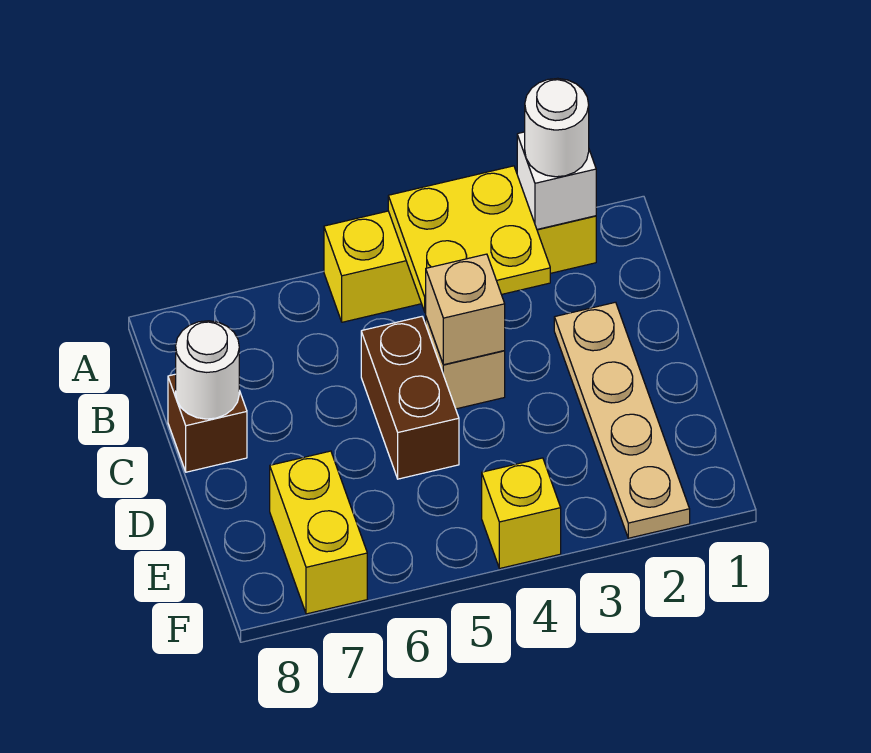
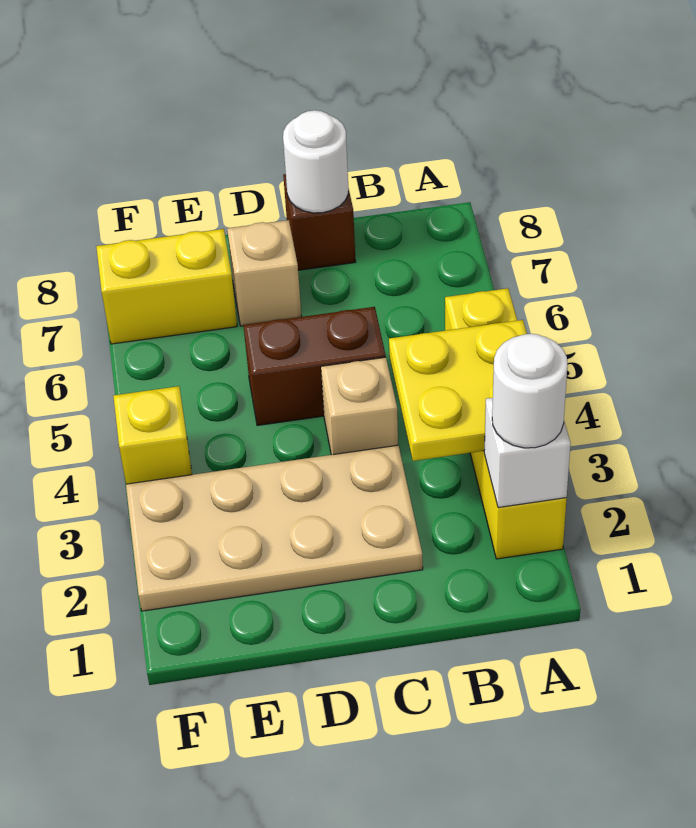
tan plate C2:F2 level 1 -> tan plate C2:F3 level 1
tan brick C4 level 2 -> tan brick D7 level 1

